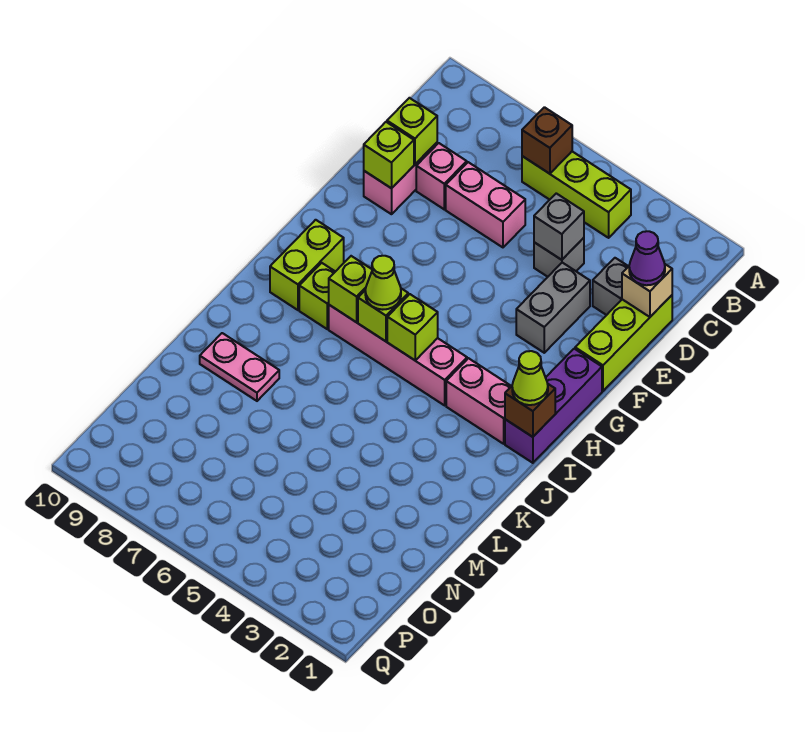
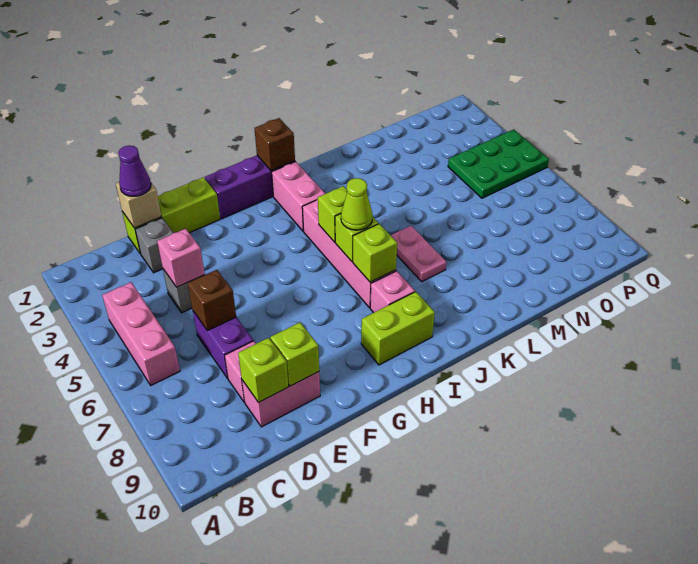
lime brick B4:B6 level 1 -> pink brick B4:B6 level 1
brown brick B6 level 2 -> brown brick D6 level 2
grey brick D4 level 2 -> pink brick D4 level 2
pink brick D6:D7 level 1 -> purple brick D6:D7 level 1
grey brick E3:F3 level 1 -> none
lime cone I1 level 3 -> none
lime brick I8 level 1 -> pink brick I8 level 1
pink plate L8:L9 level 1 -> pink plate K6:K7 level 1
none -> green plate O4:Q5 level 1

